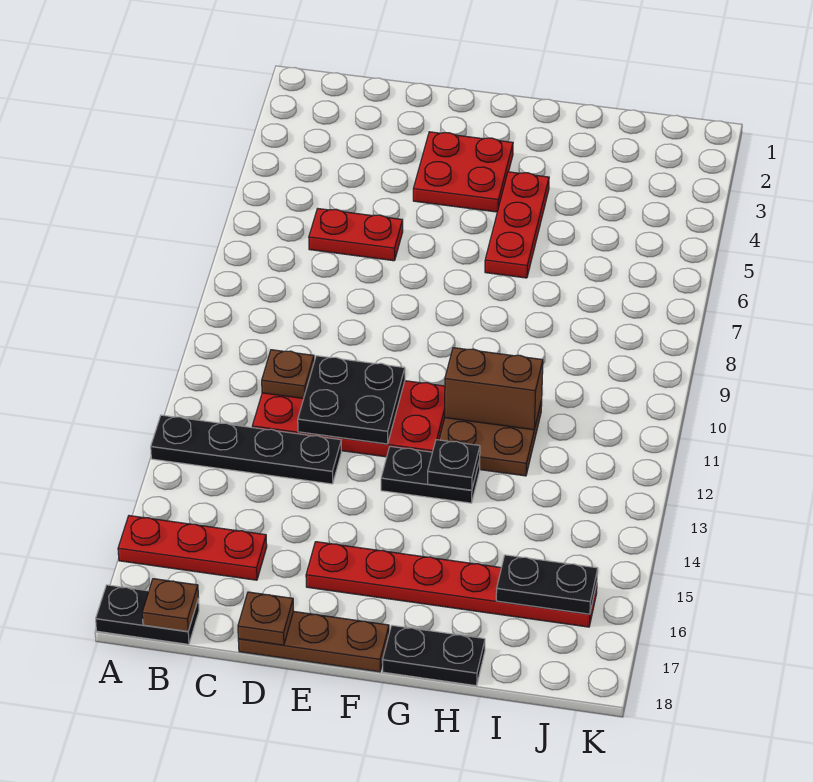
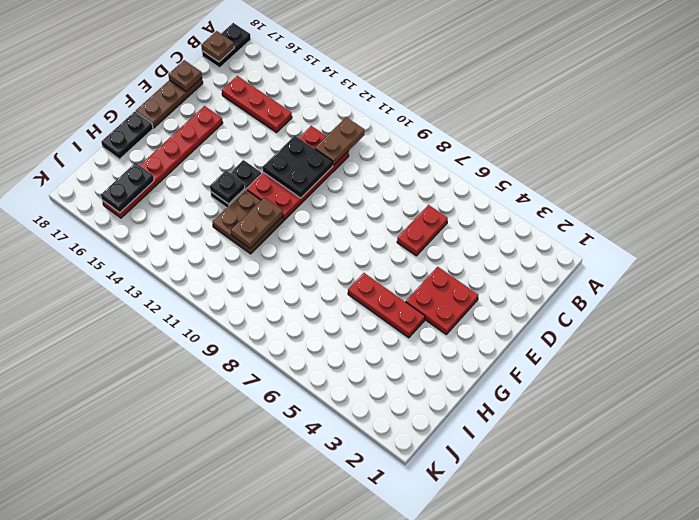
black plate A13:D13 level 1 -> none
red plate A16:C16 level 1 -> red plate C14:C16 level 1
brown plate C11 level 2 -> brown plate B11:C11 level 2
brown brick G11:H11 level 2 -> brown plate G11:H11 level 2

